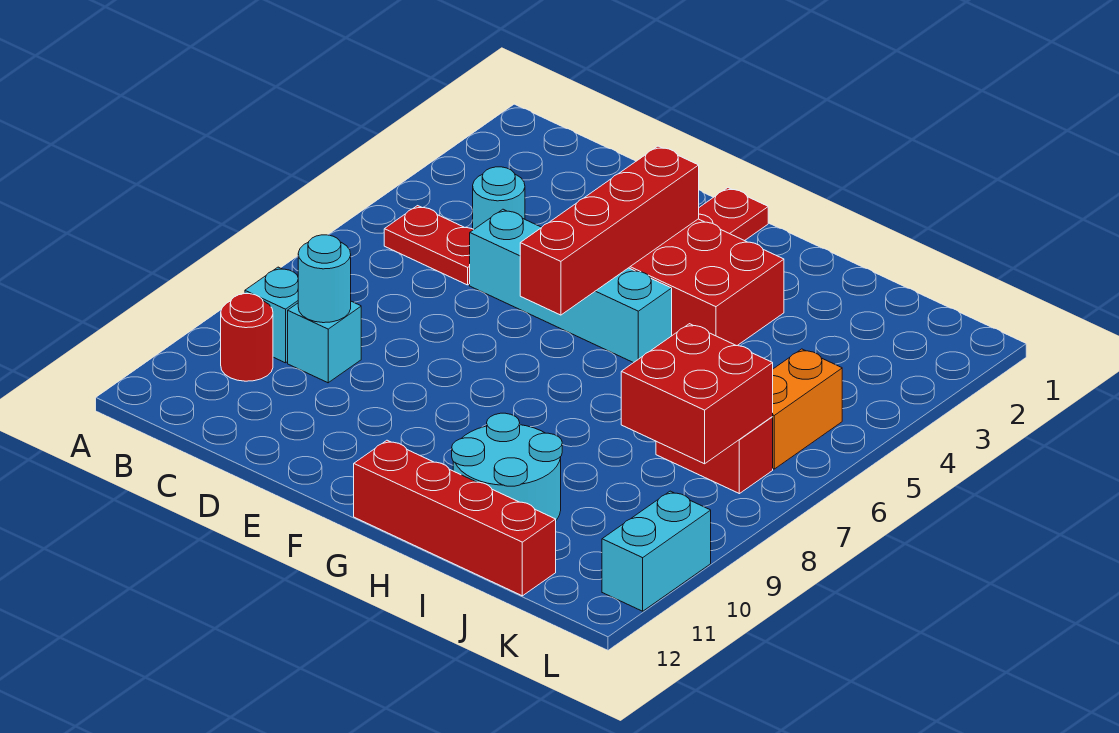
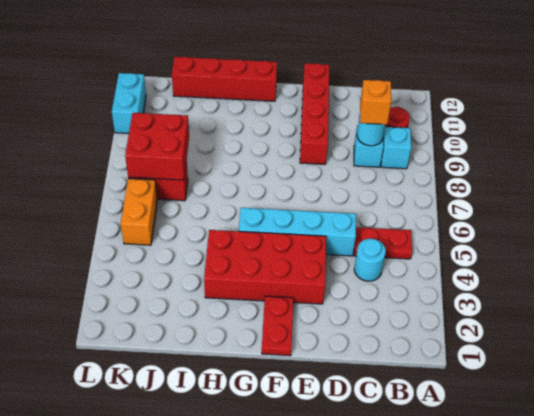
none -> orange brick C9 level 3
red brick F3:F6 level 2 -> red brick E9:E12 level 1
cyan round brick H10:I11 level 1 -> none

